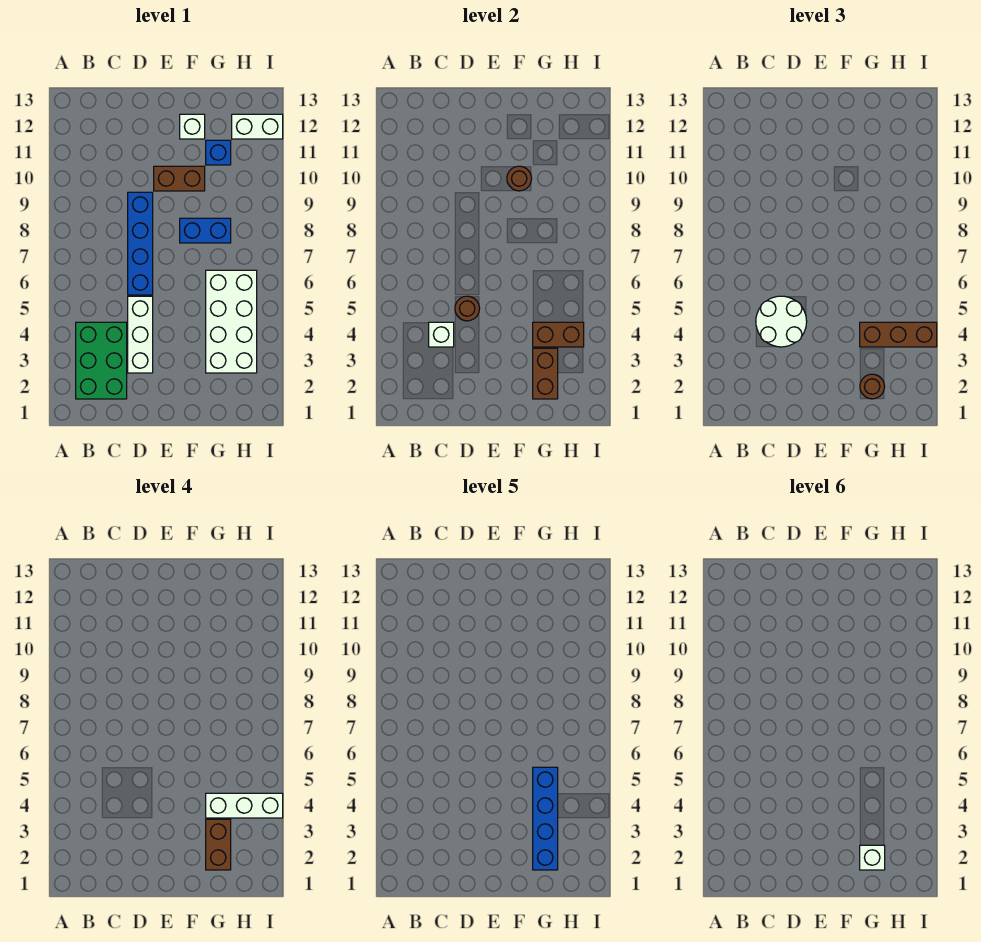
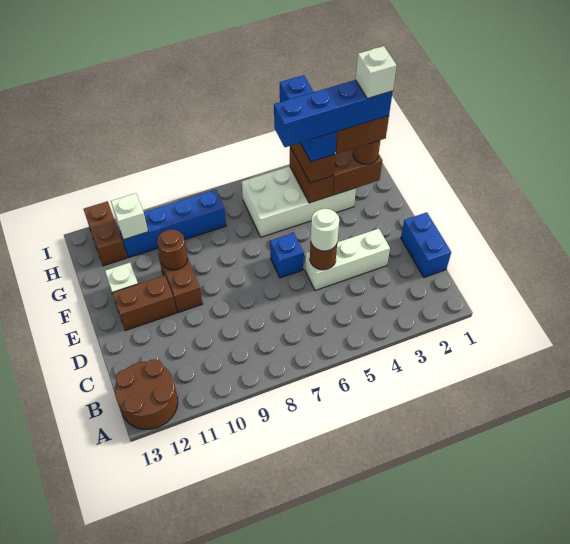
none -> brown round brick A12:B13 level 1
green brick B2:C4 level 1 -> none
white brick C4 level 2 -> white brick H11 level 2
white round brick C4:D5 level 3 -> white round brick D5 level 3
blue brick D6:D9 level 1 -> blue brick H8:H11 level 1
none -> brown brick E11:E12 level 1
blue brick F8:G8 level 1 -> blue brick C1:D1 level 1
white brick G4:I4 level 4 -> blue brick G4:I4 level 4
blue brick G11 level 1 -> blue brick E6 level 1
white brick H12:I12 level 1 -> brown brick H12:I12 level 1

